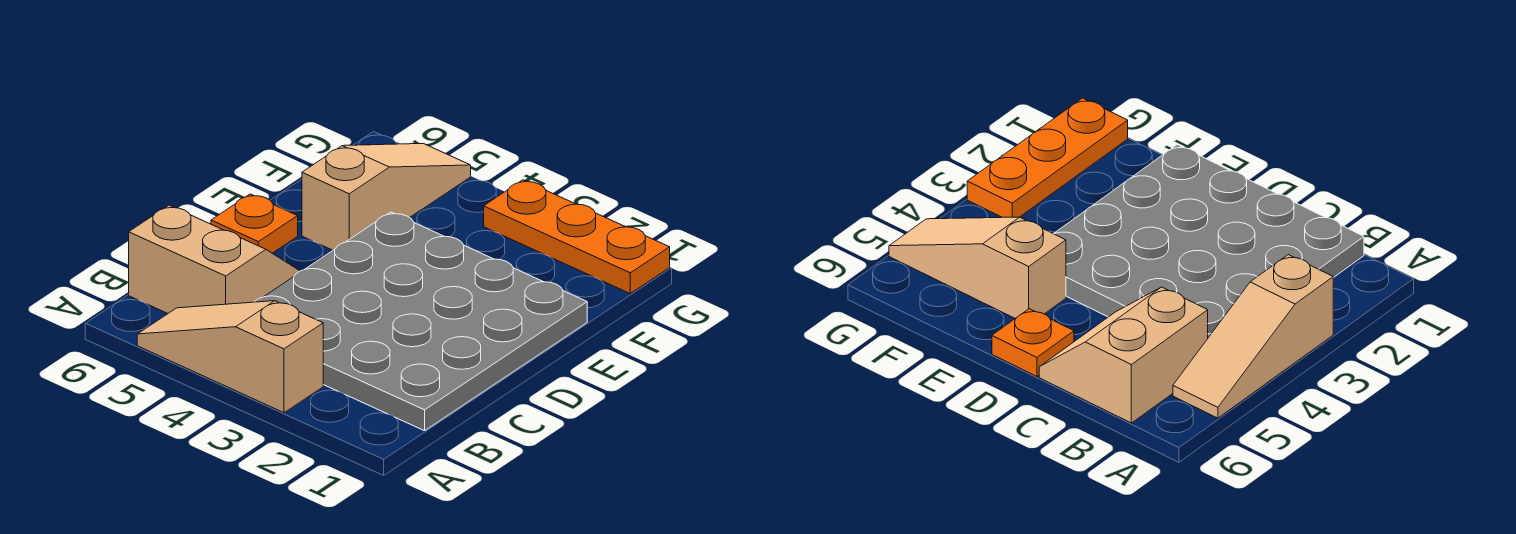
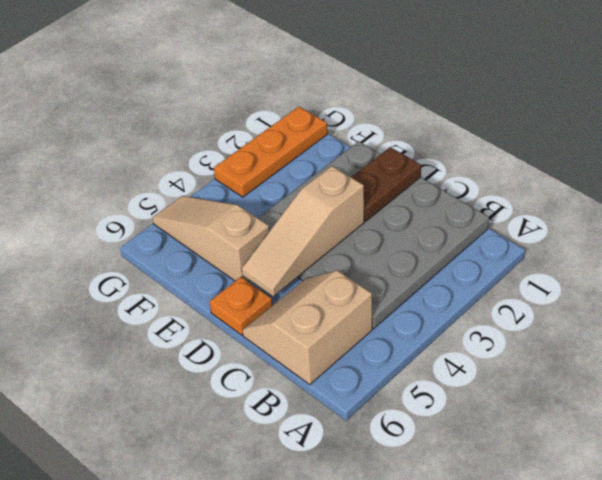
tan slope A3:A5 level 1 top 3 -> tan slope D3:D5 level 2 top 3
none -> brown plate D1:D2 level 2

